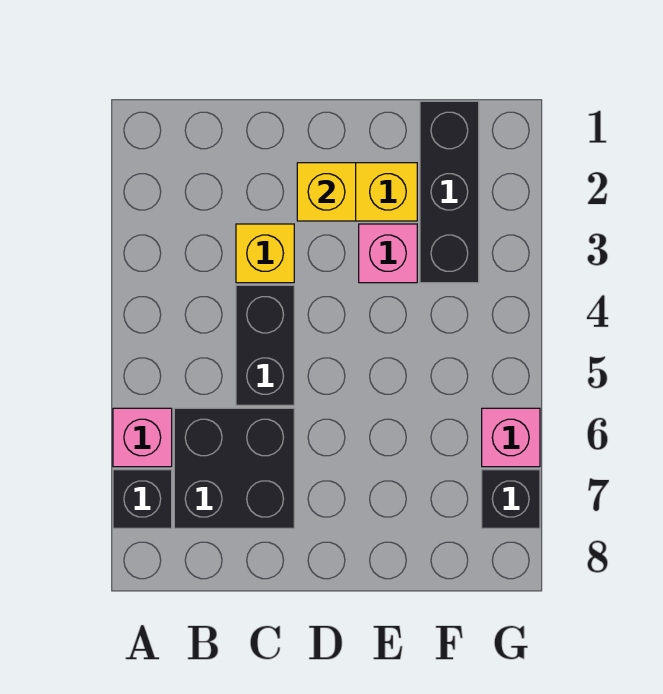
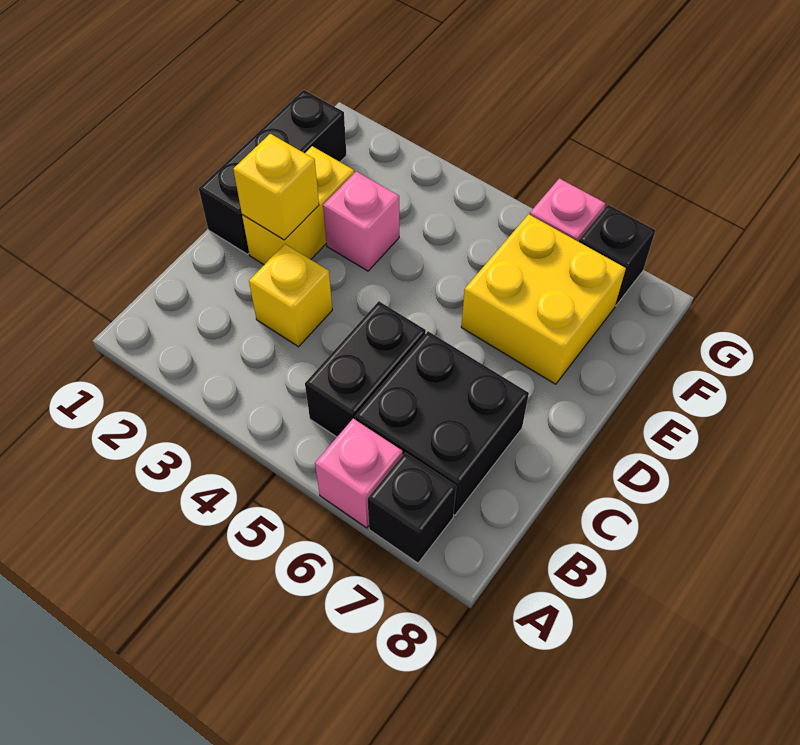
black brick C4:C5 level 1 -> black brick B5:C5 level 1
none -> yellow brick E6:F7 level 1
black brick F1:F3 level 1 -> black brick D1:F1 level 1

